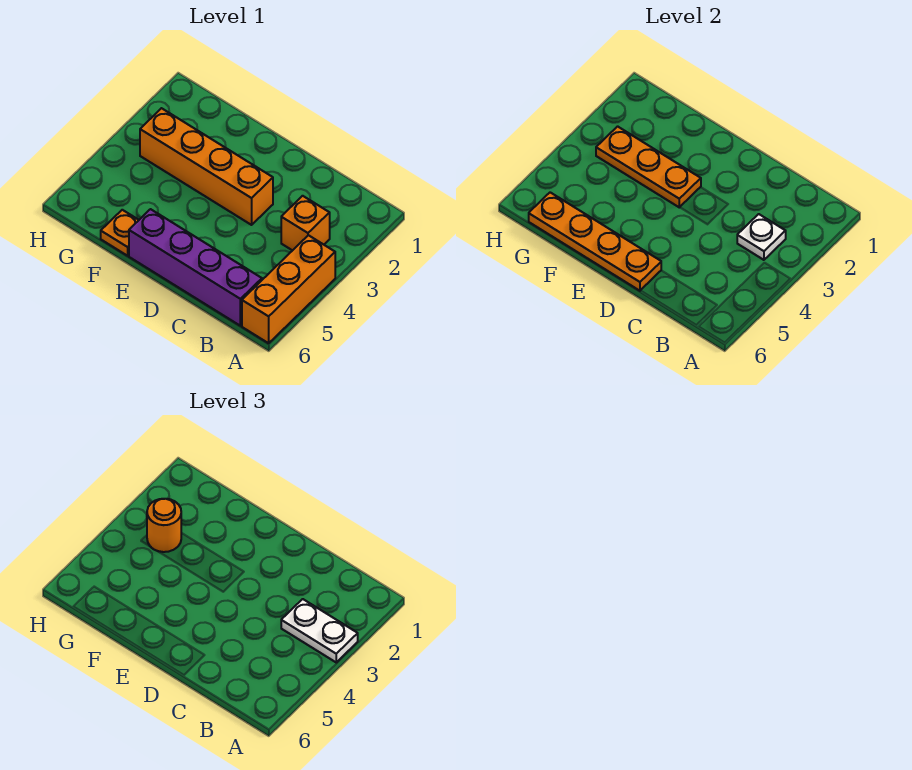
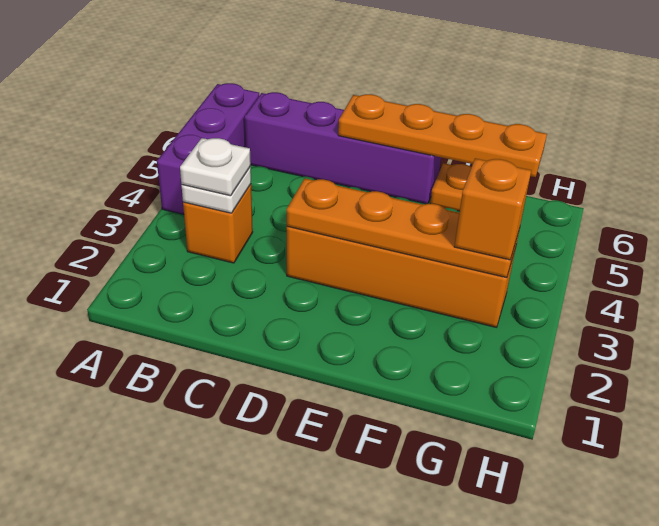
white plate A3:B3 level 3 -> white plate B3 level 3
orange brick A4:A6 level 1 -> purple brick A4:A6 level 1
orange plate E3:G3 level 2 -> orange plate D3:G3 level 2
orange round brick G3 level 3 -> orange brick G3 level 3

